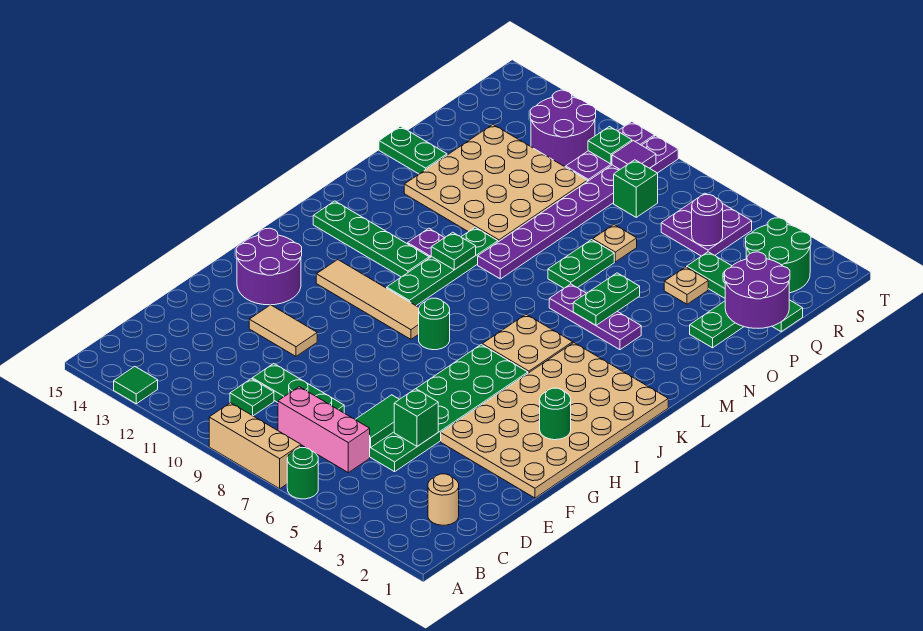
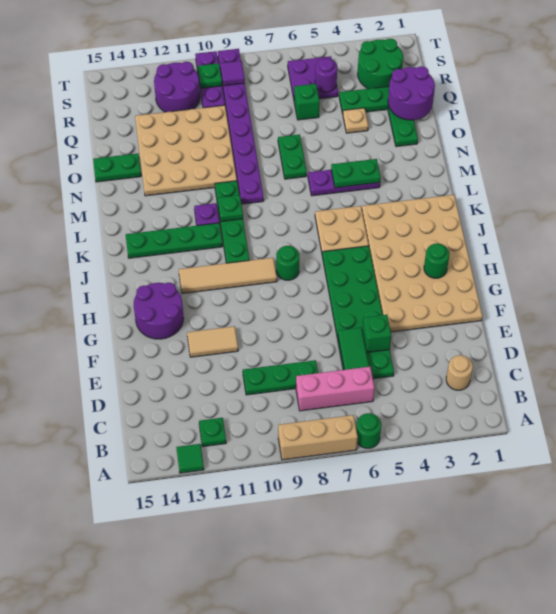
green plate C10 level 1 -> green plate B12 level 1
green plate M5:N5 level 2 -> green plate M4:M5 level 2
tan plate P7 level 1 -> none
green brick R8 level 1 -> green brick Q6 level 1

